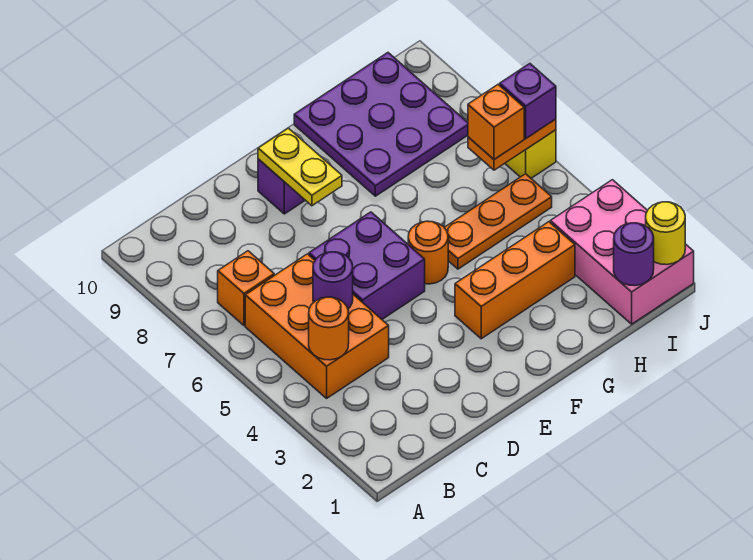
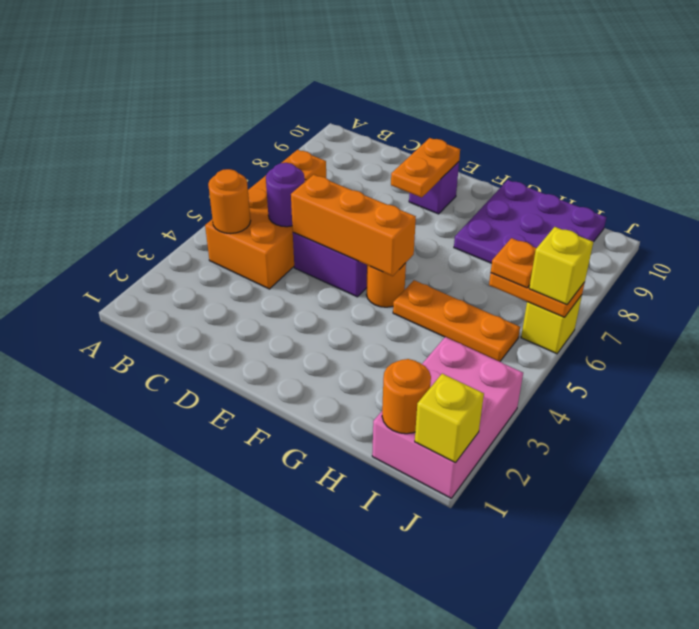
yellow plate E8:E9 level 2 -> orange plate E8:E9 level 2
orange brick F3:H3 level 1 -> orange brick D5:F5 level 2
purple round brick I1 level 2 -> orange round brick I1 level 2
orange brick I6 level 3 -> orange plate I6 level 3
yellow round brick J1 level 2 -> yellow brick J1 level 2
purple brick J6 level 3 -> yellow brick J6 level 3

